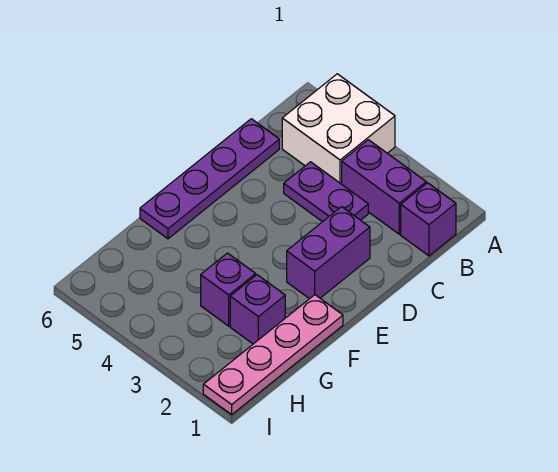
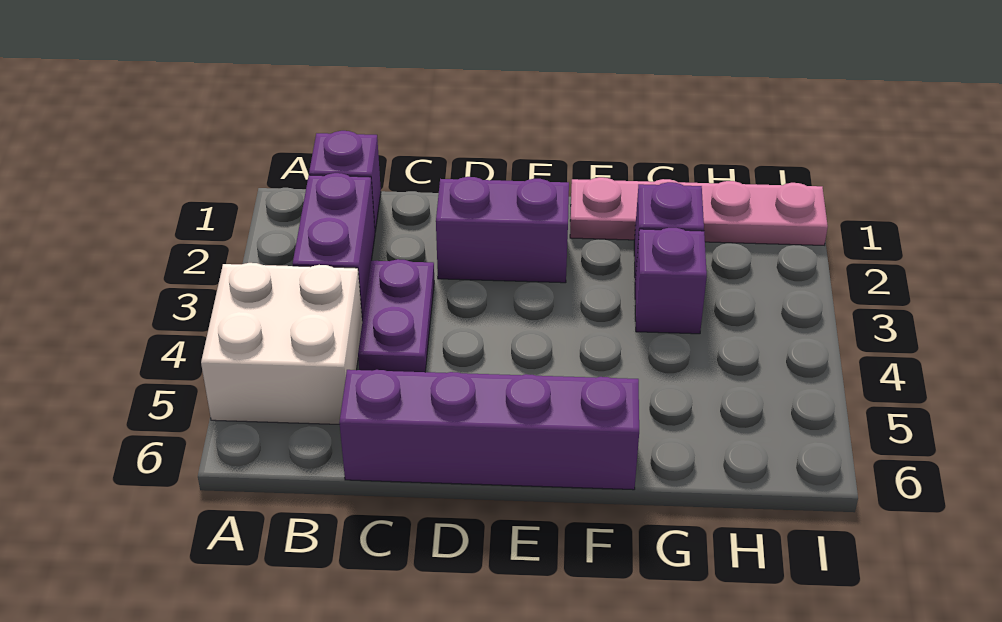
purple plate C6:F6 level 1 -> purple brick C6:F6 level 1

